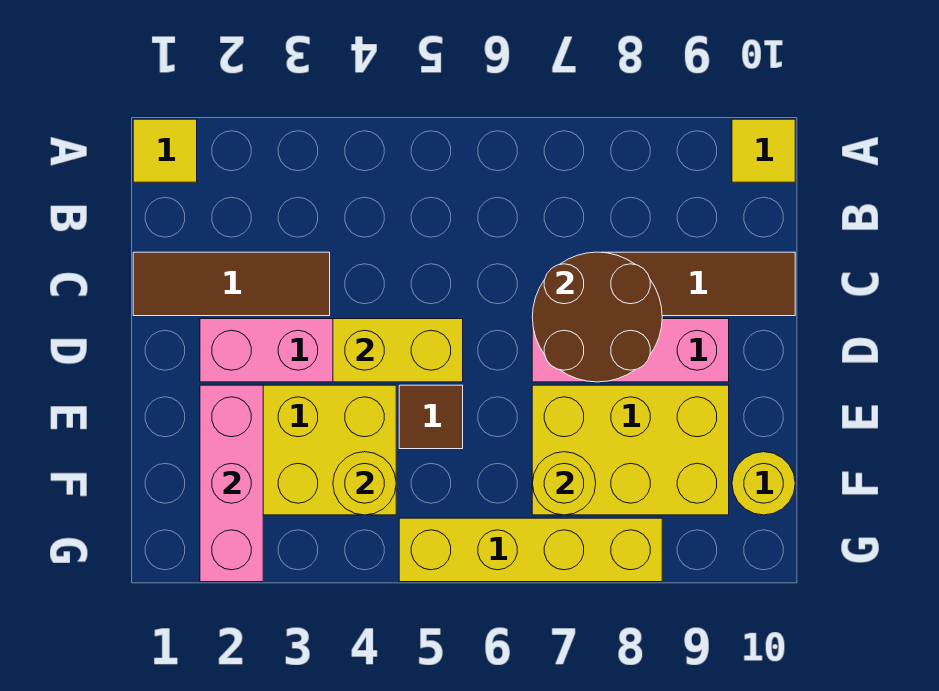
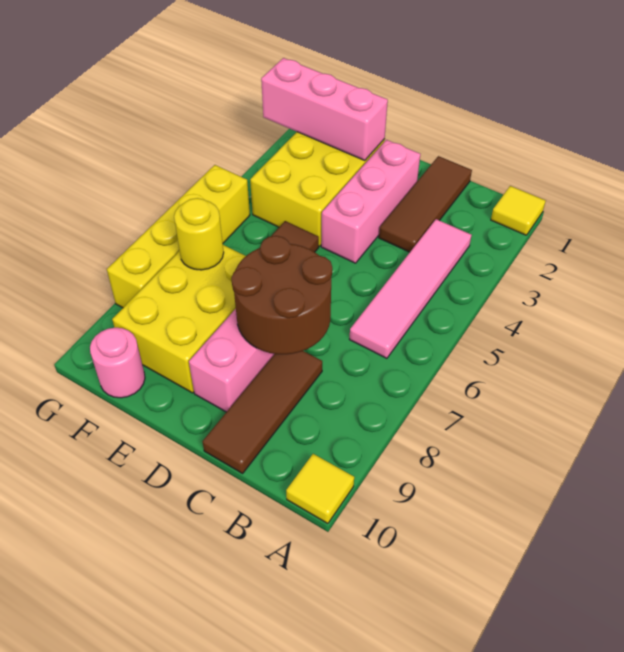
none -> pink tile B3:B6 level 1
yellow brick D4:D5 level 2 -> none
yellow round brick F4 level 2 -> none
yellow round brick F10 level 1 -> pink round brick F10 level 1

